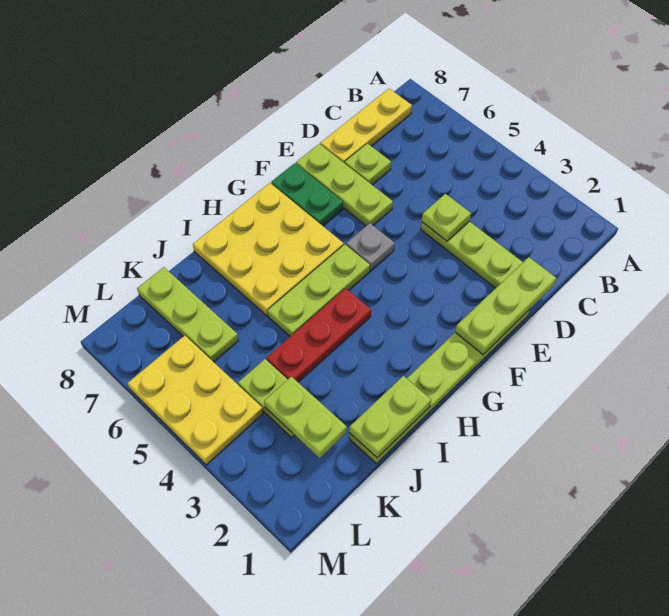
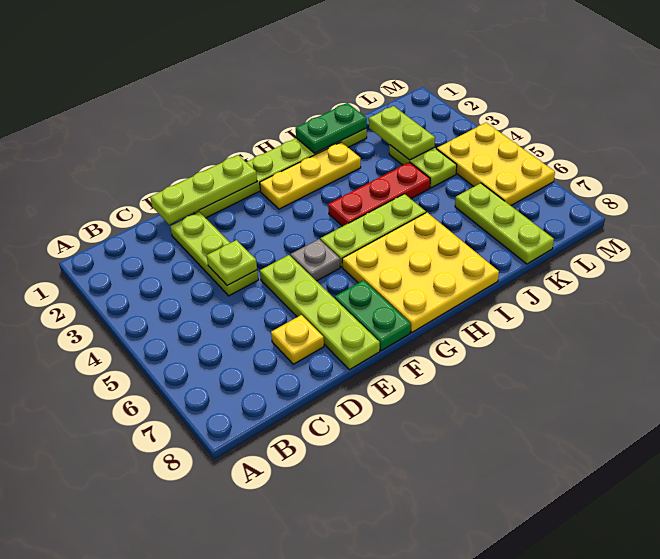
yellow plate B8:D8 level 1 -> yellow plate G2:I2 level 1
lime plate D7 level 1 -> yellow plate D7 level 1
lime plate E6:E8 level 1 -> lime plate E5:E8 level 1
lime plate I1:J1 level 2 -> green plate I1:J1 level 2

